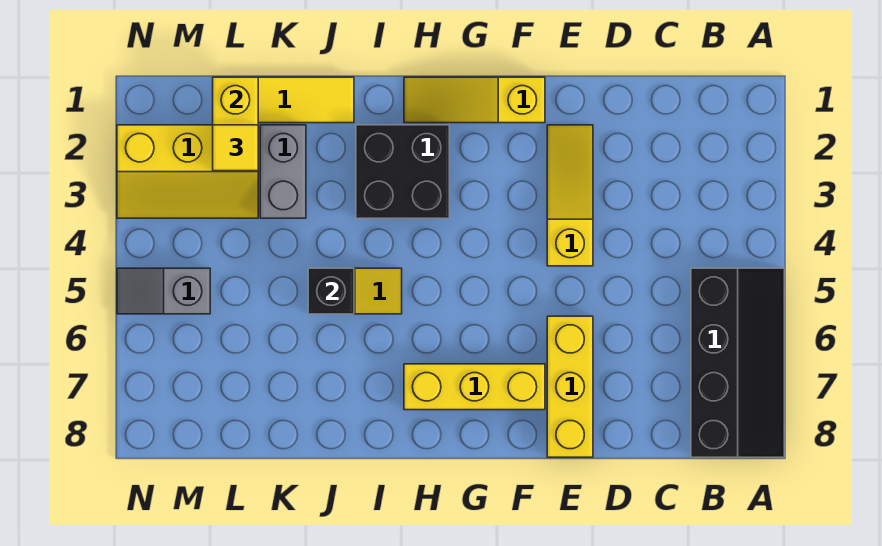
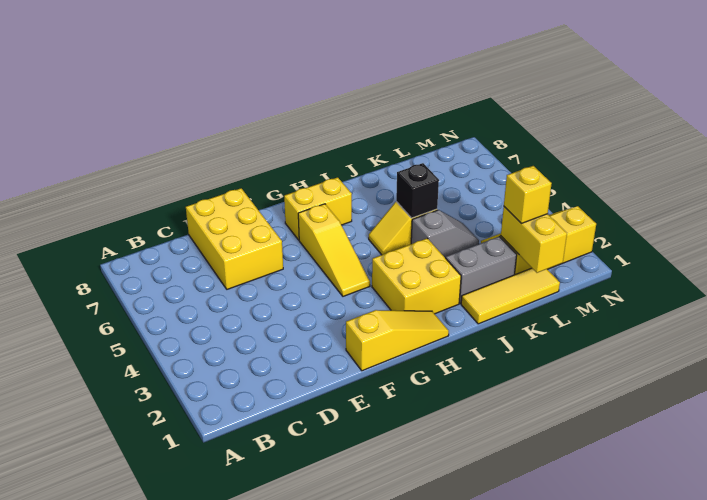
black slope A5:B8 level 1 top B -> none
yellow slope E2:E4 level 1 top 4 -> yellow slope G4:G6 level 1 top 6
yellow brick E6:E8 level 1 -> yellow brick D6:E8 level 1
yellow brick F7:H7 level 1 -> yellow brick G7:H7 level 1
black brick H2:I3 level 1 -> yellow brick H2:I3 level 1
grey brick K2:K3 level 1 -> grey brick J2:K2 level 1
yellow tile L2 level 3 -> yellow brick L2 level 3
grey slope M5:N5 level 1 top M -> grey slope J4:K4 level 1 top J

